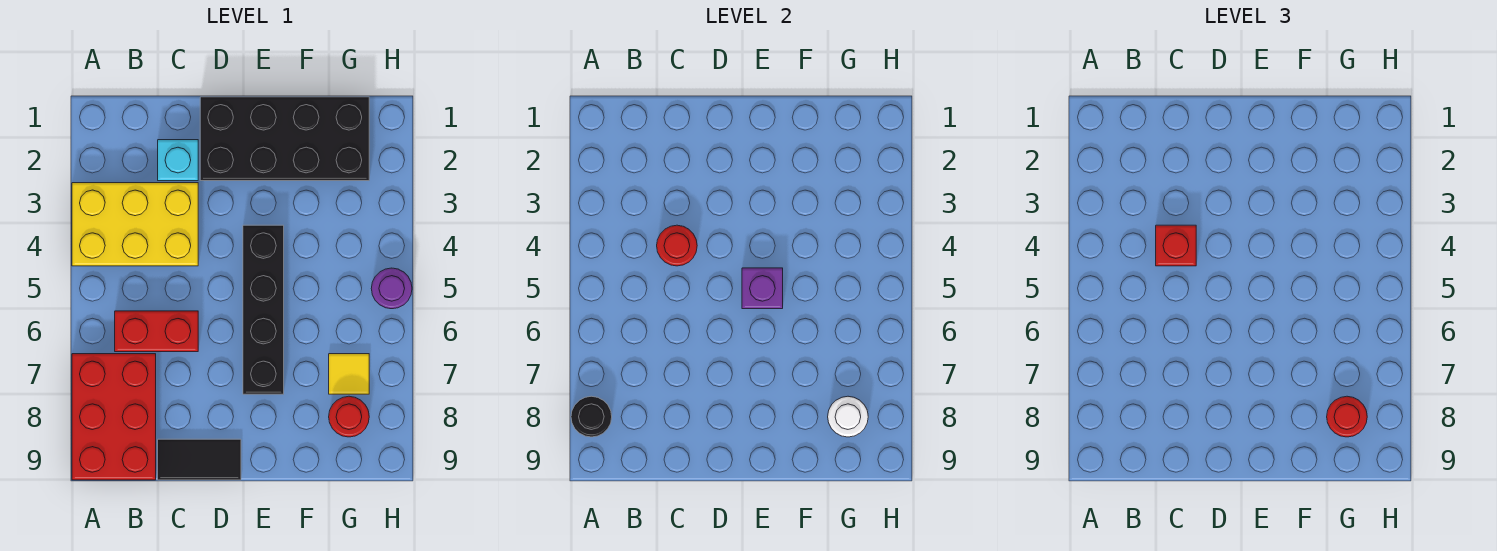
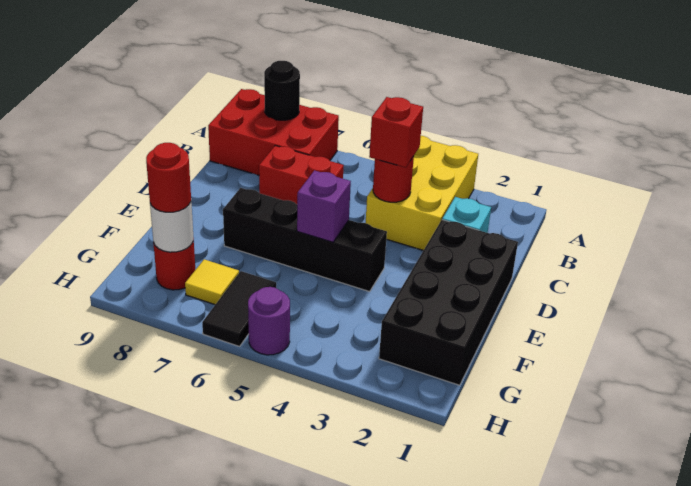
red brick B6:C6 level 1 -> red brick C6:C7 level 1
black tile C9:D9 level 1 -> black tile G6:H6 level 1

